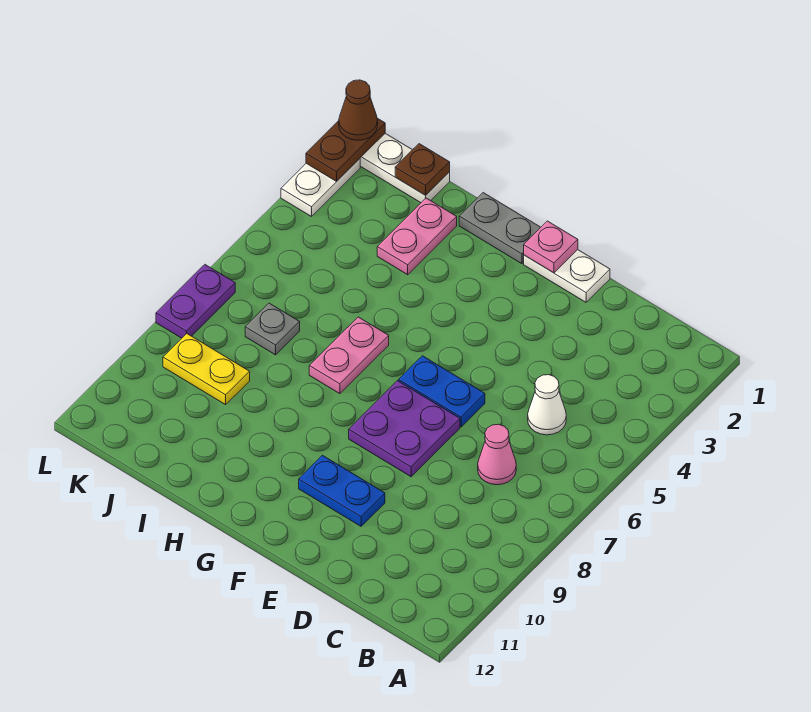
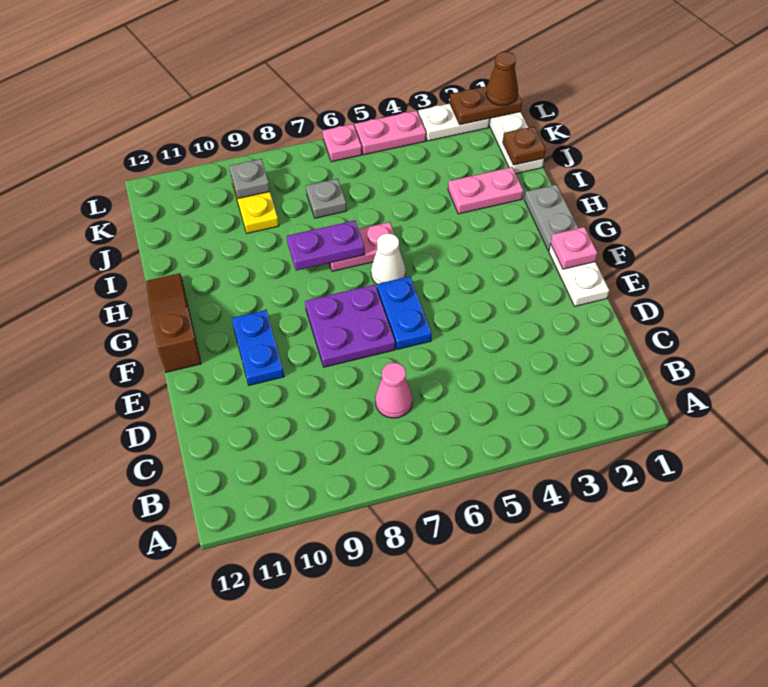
white cone C5 level 1 -> white cone G6 level 1
none -> brown slope F12:H12 level 1 top F
none -> grey plate K9 level 2
none -> pink plate L4:L5 level 1
none -> pink plate L6 level 1
purple plate L7:L8 level 1 -> purple plate H7:H8 level 2

